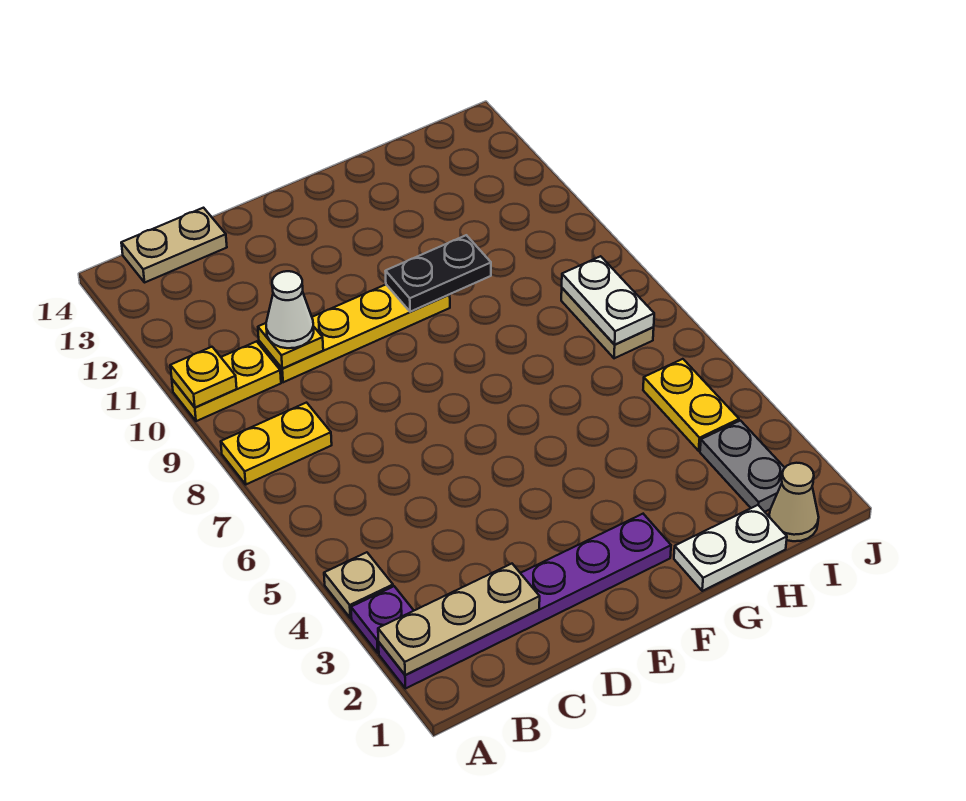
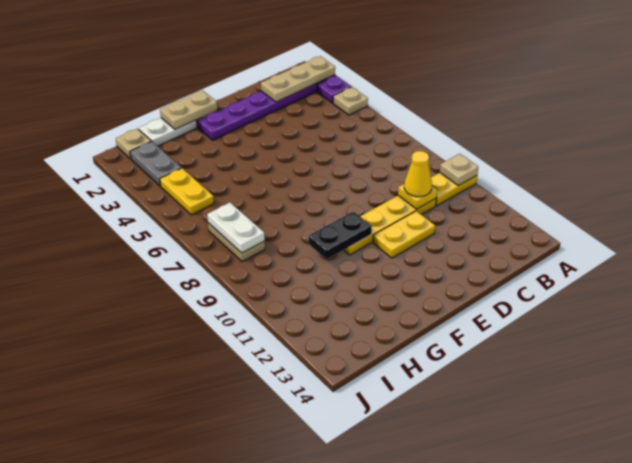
yellow plate A8:B8 level 1 -> yellow plate D11:E11 level 1
yellow plate A10 level 2 -> tan plate A10 level 2
tan plate B14:C14 level 1 -> tan plate F1:G1 level 2
white cone C10 level 3 -> yellow cone C10 level 3
tan cone I1 level 1 -> tan plate I1 level 1

